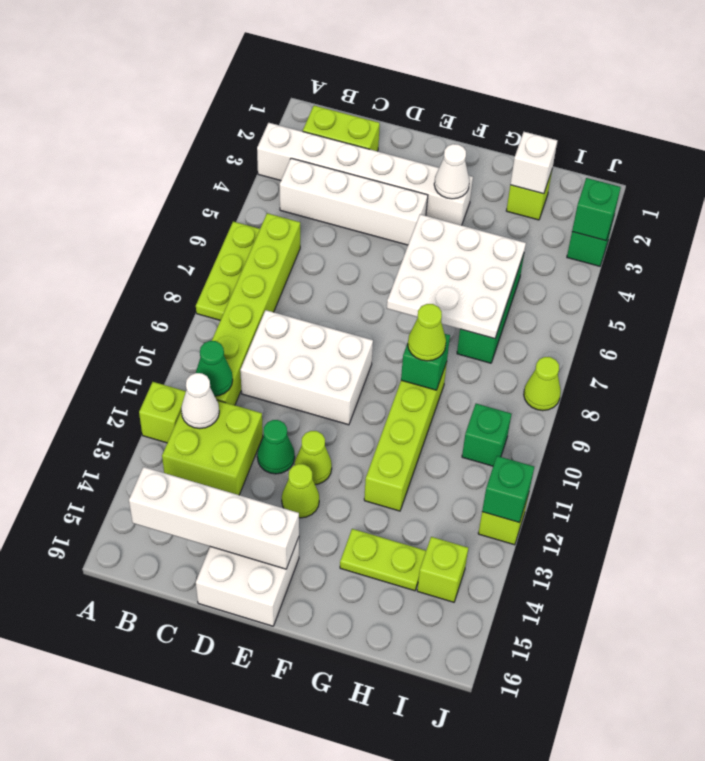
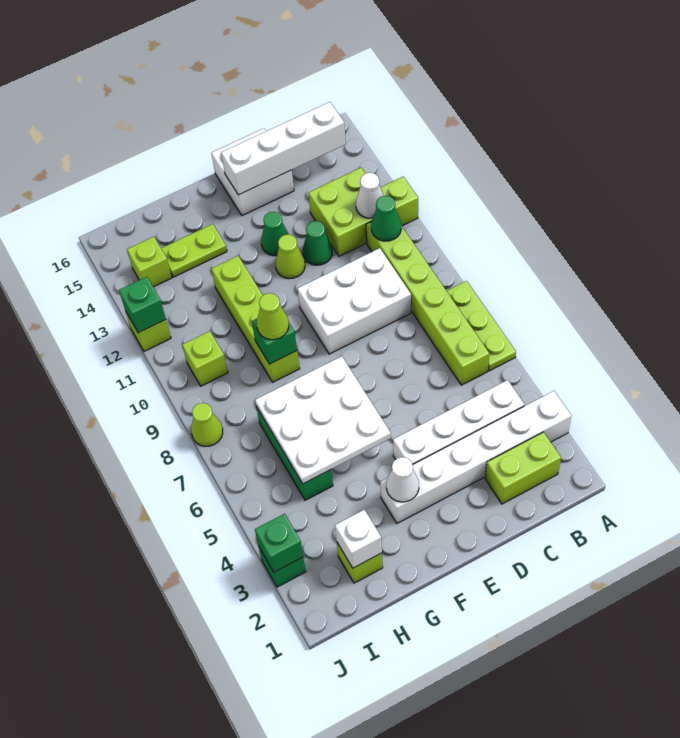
lime cone E13 level 1 -> green cone E13 level 1
green brick I10 level 1 -> lime brick I10 level 1

